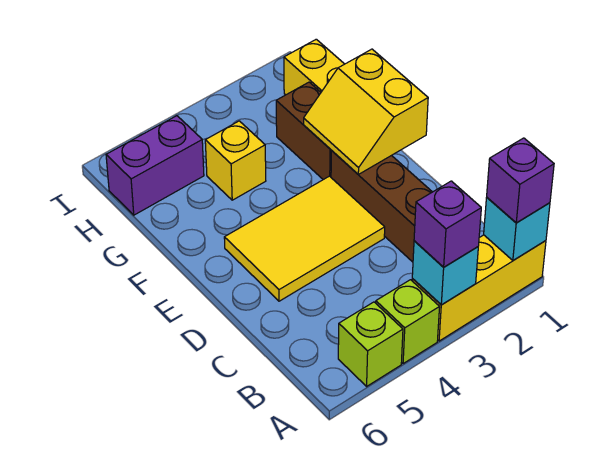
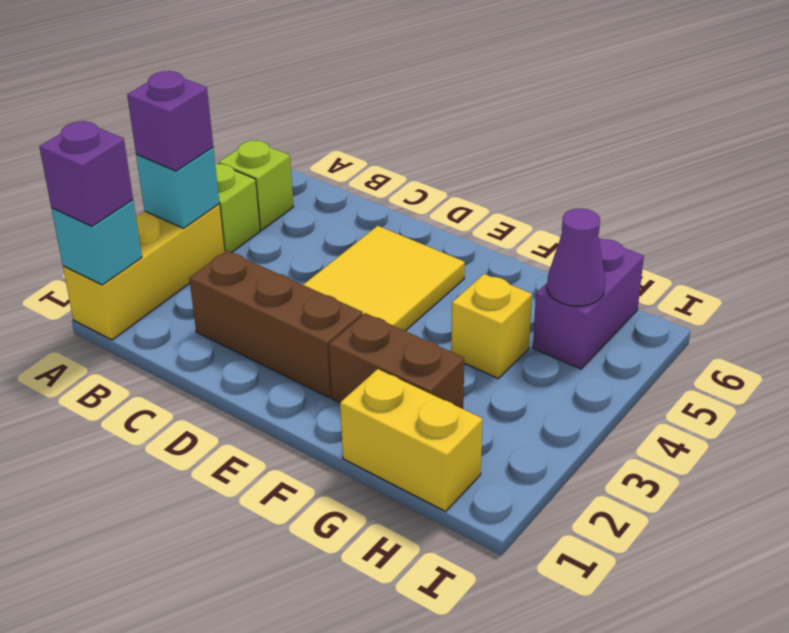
yellow slope E1:F2 level 2 top 1 -> none
none -> purple cone H5 level 2

